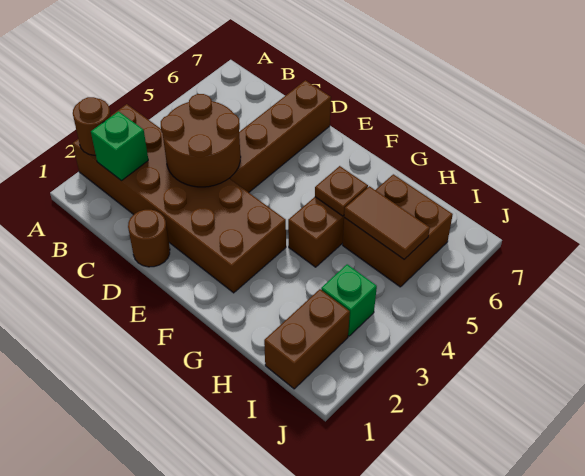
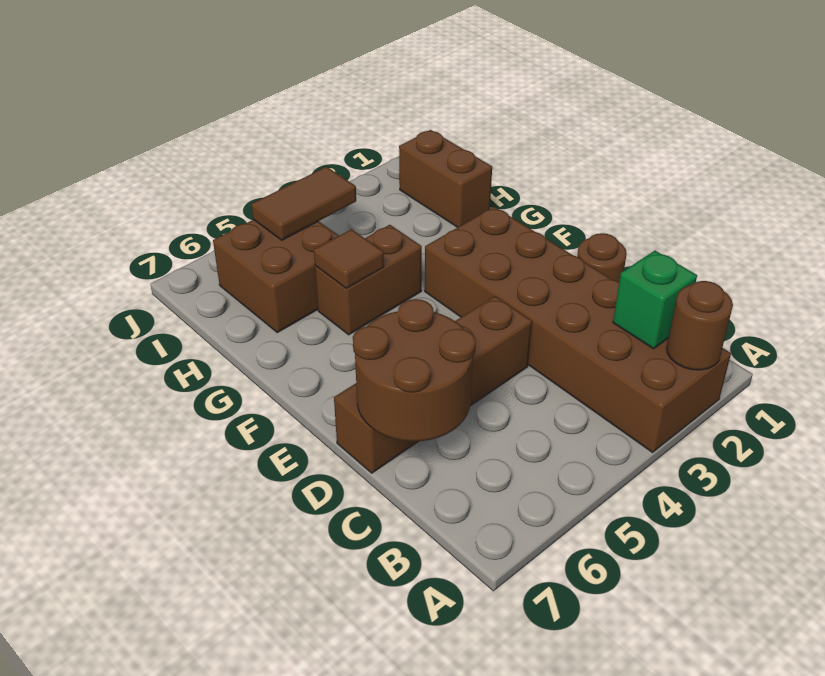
brown round brick C3:D4 level 2 -> brown round brick C6:D7 level 2
brown plate G5 level 2 -> brown tile G5 level 2
brown tile H5:I5 level 2 -> brown tile I4:I5 level 2
brown brick I1:I2 level 1 -> brown brick H1:I1 level 1
green brick I3 level 1 -> none

